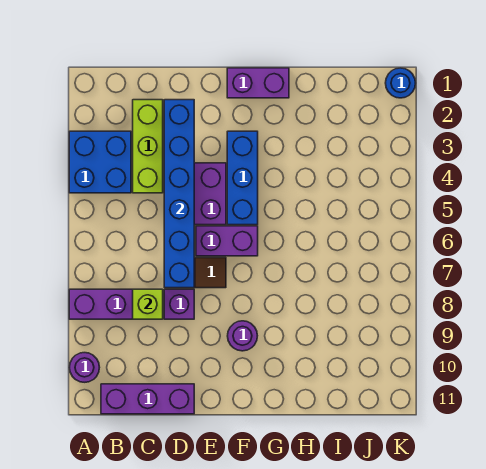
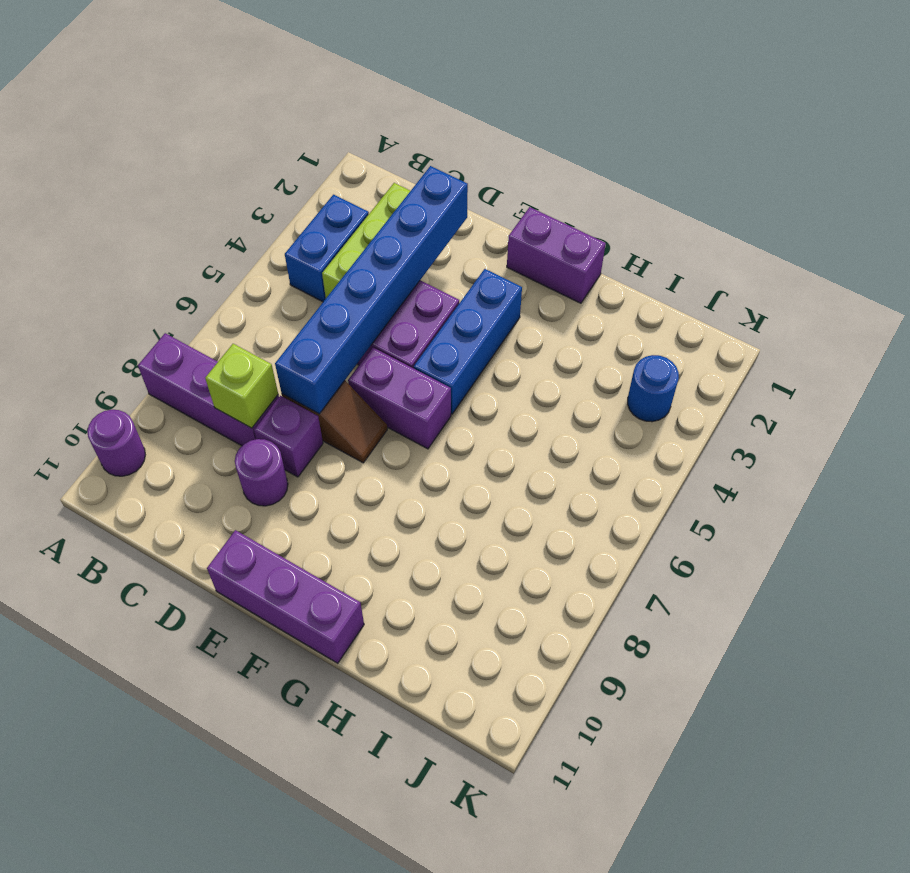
blue brick A3:B4 level 1 -> blue brick B3:B4 level 1
purple brick B11:D11 level 1 -> purple brick E11:G11 level 1
purple round brick F9 level 1 -> purple round brick D9 level 1
blue round brick K1 level 1 -> blue round brick J3 level 1

